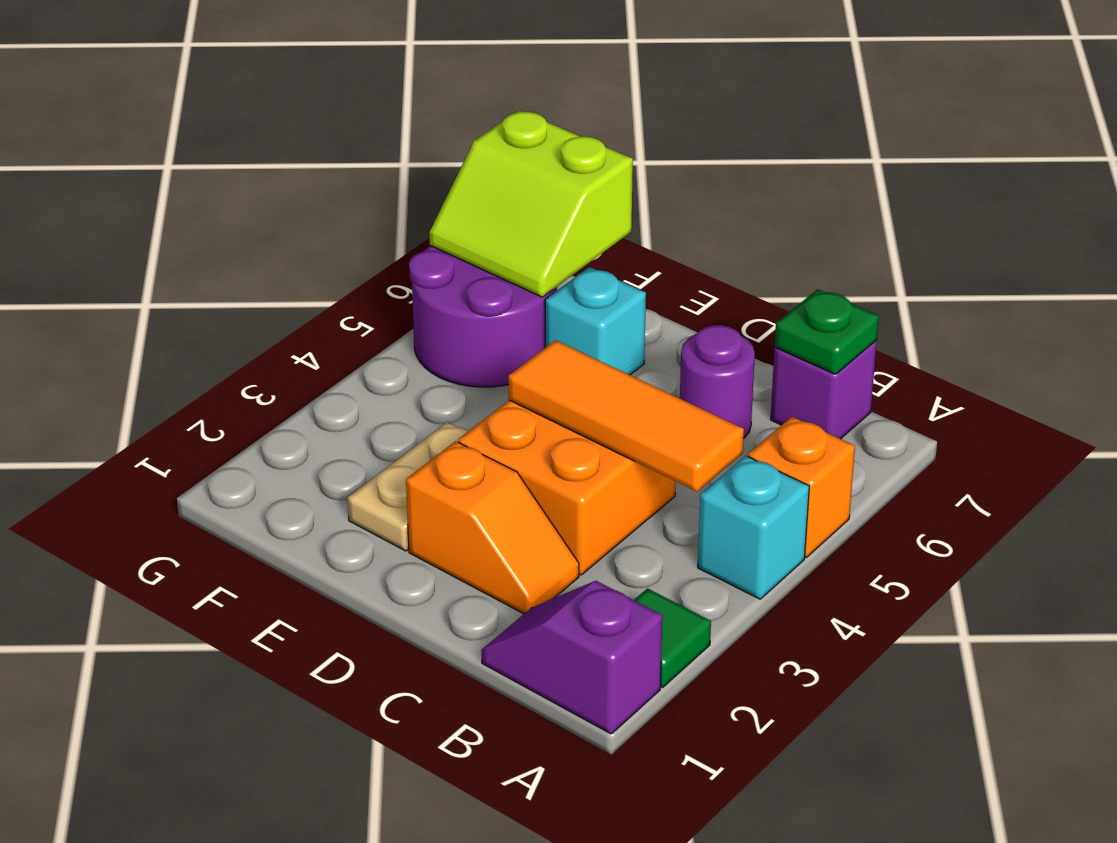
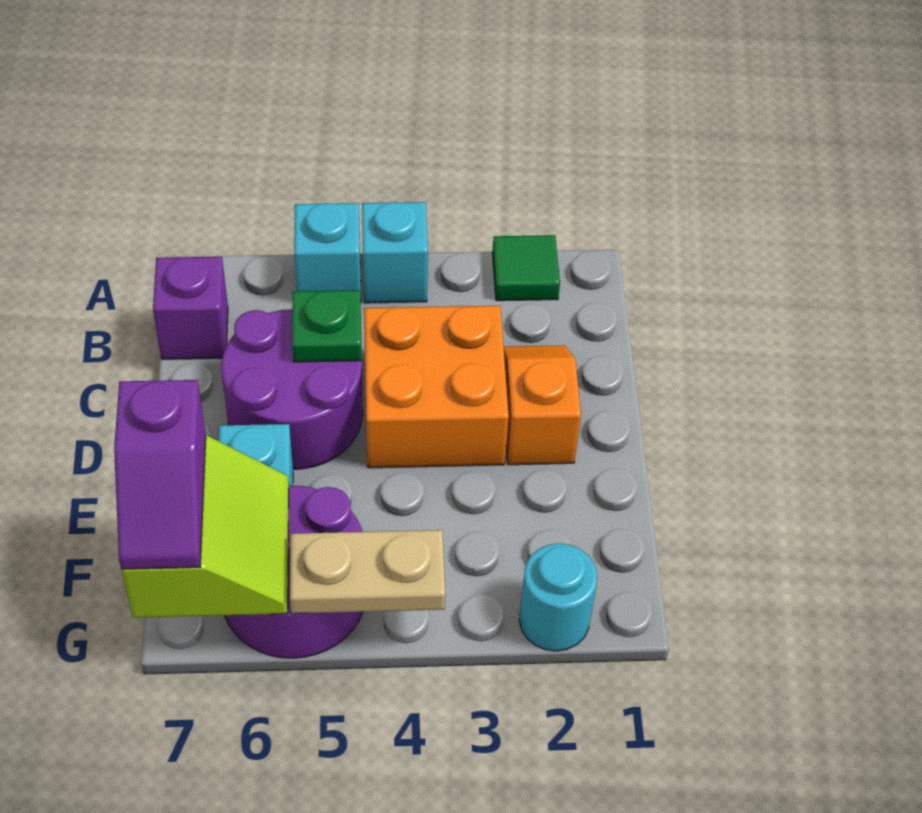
purple slope A1:B1 level 1 top A -> purple slope F7:G7 level 3 top F
orange brick A5 level 1 -> cyan brick A5 level 1
orange tile B4:D4 level 2 -> none
green plate B7 level 2 -> green plate C5 level 2
purple round brick C6 level 1 -> purple round brick C5:D6 level 1
tan plate E2:E3 level 1 -> tan plate G4:G5 level 2
none -> cyan round brick G2 level 1

